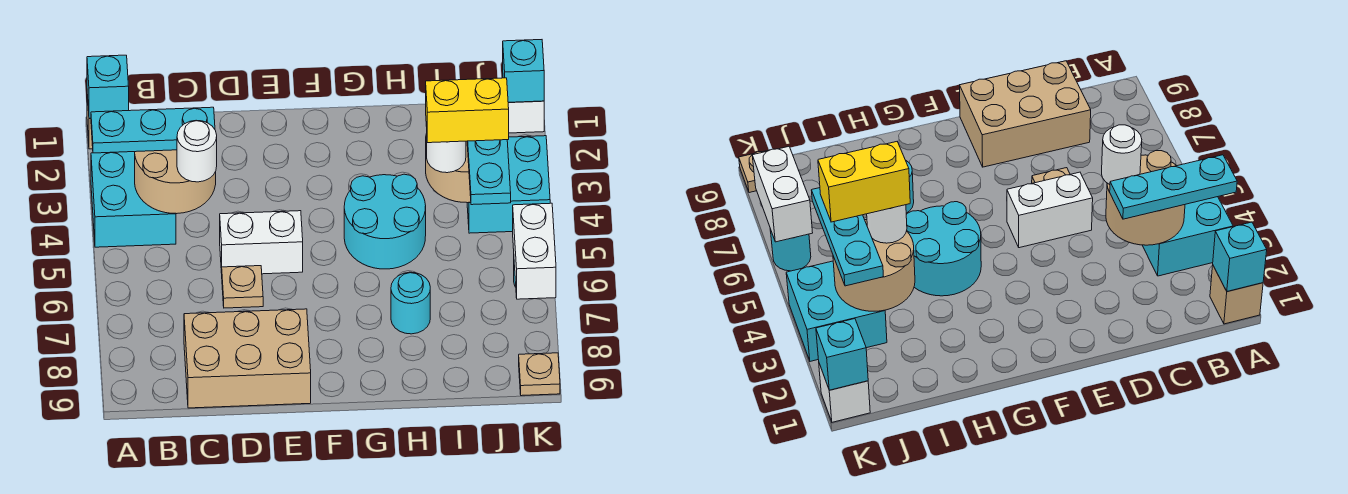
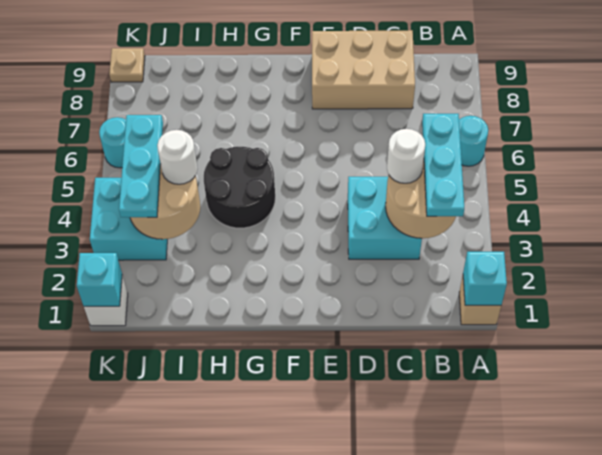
cyan brick A3:B4 level 1 -> cyan brick C3:D4 level 1
cyan plate A3:C3 level 3 -> cyan plate B3:B5 level 3
white brick D5:E5 level 1 -> none
tan plate D6 level 1 -> none
cyan round brick G4:H5 level 1 -> black round brick G4:H5 level 1
cyan round brick H7 level 1 -> cyan round brick A6 level 1
yellow brick I4:J4 level 4 -> none
white brick K6:K7 level 2 -> none

